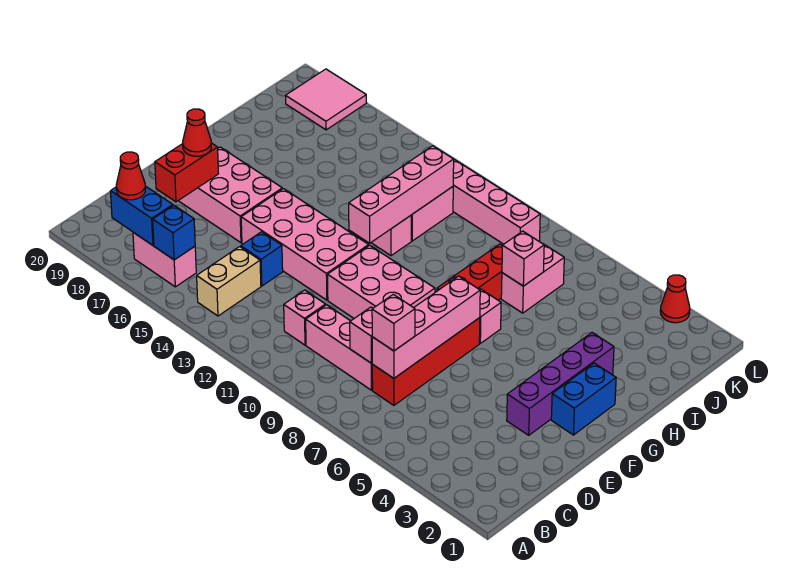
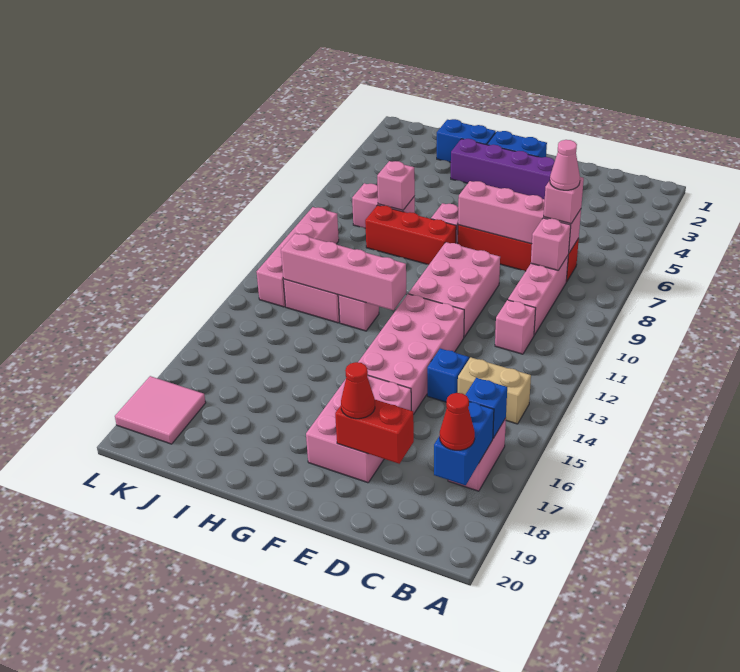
none -> pink cone C7 level 4
none -> blue brick H2:I2 level 1
red cone L3 level 1 -> none

